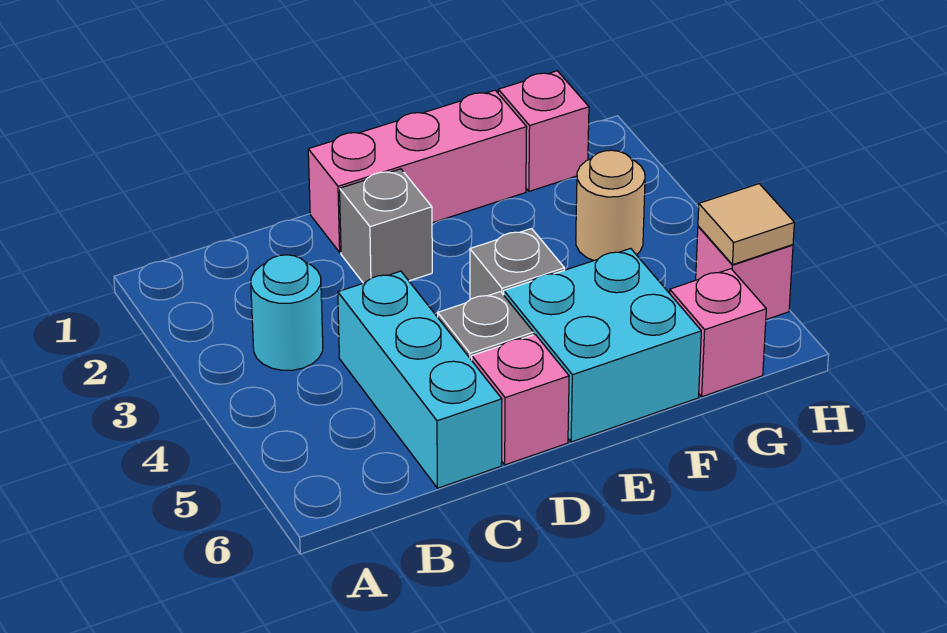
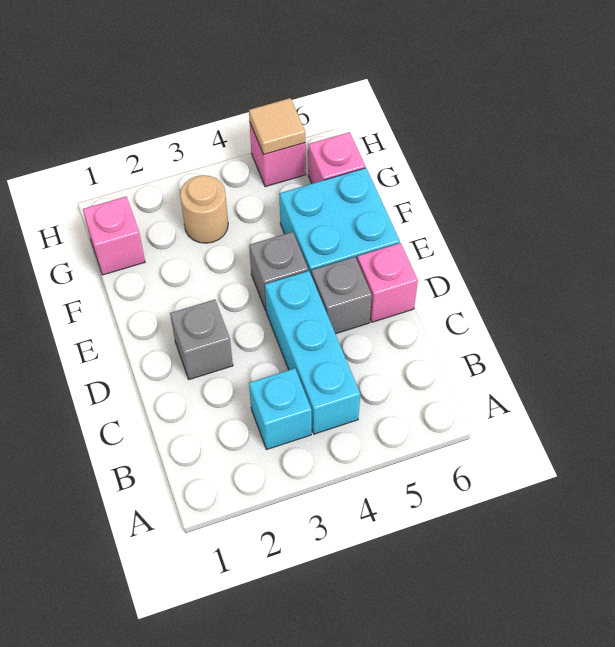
cyan round brick B3 level 1 -> cyan brick B3 level 1
cyan brick C4:C6 level 1 -> cyan brick B4:D4 level 1
pink brick D1:F1 level 1 -> none

